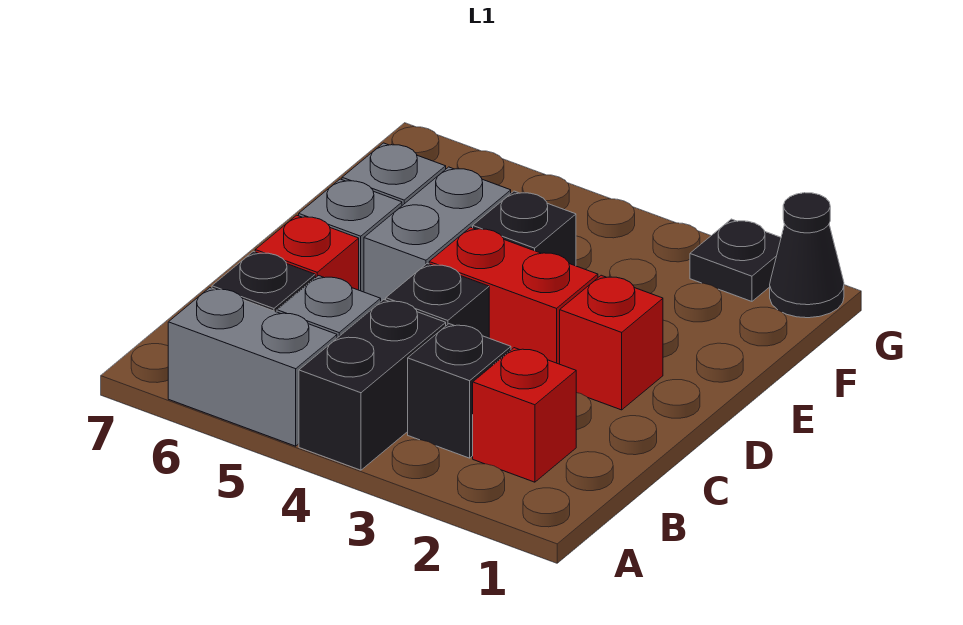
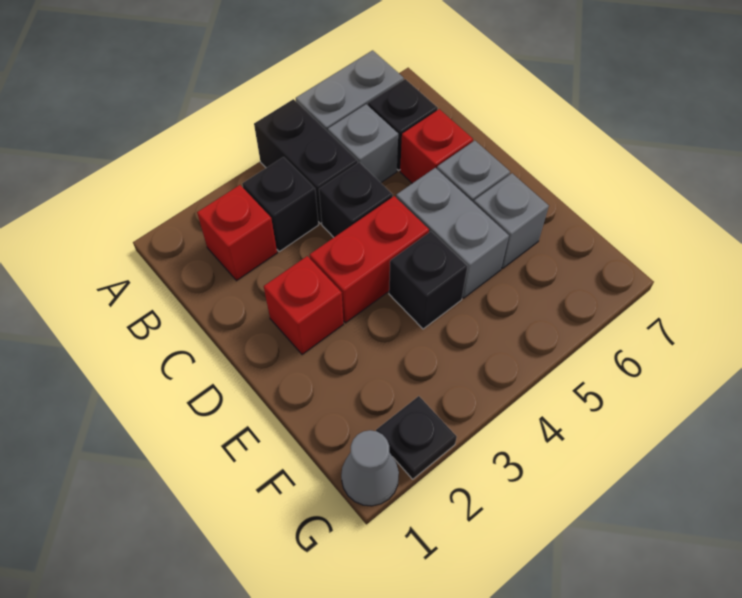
black cone G1 level 1 -> grey cone G1 level 1

